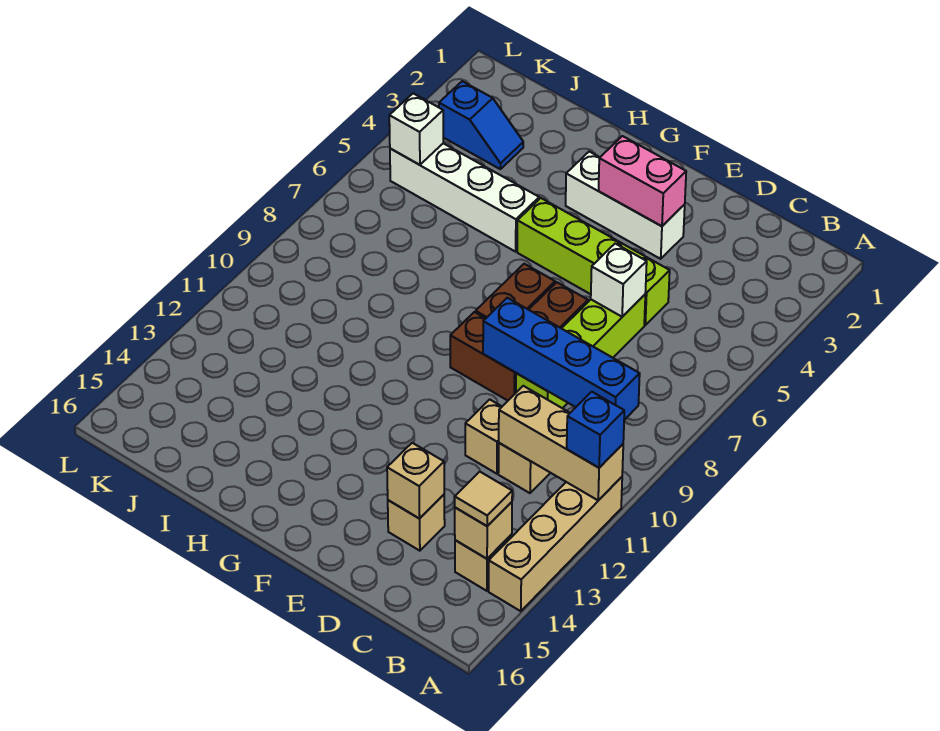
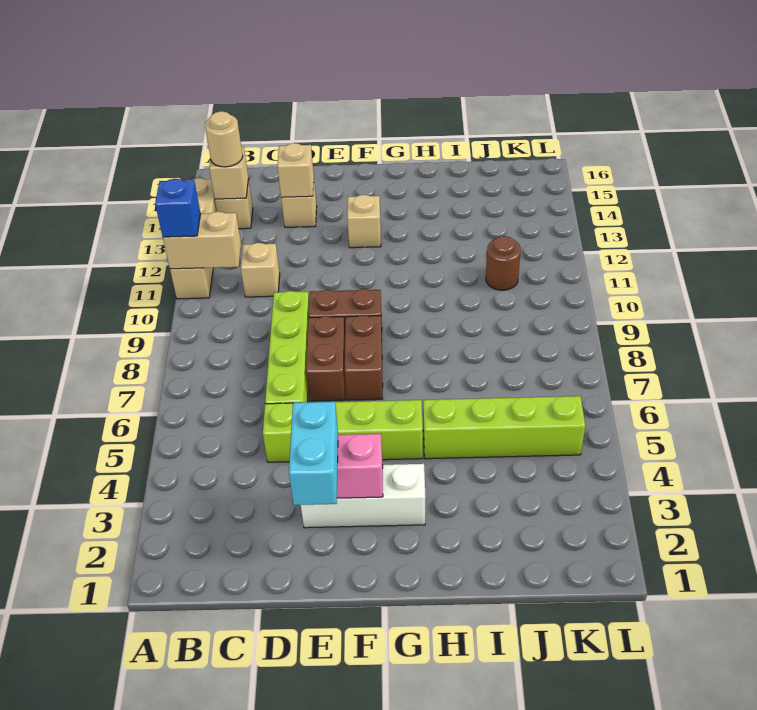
tan brick A11:C11 level 2 -> tan brick A11:B11 level 2
blue brick B9:E9 level 2 -> none
tan tile B14 level 3 -> tan round brick B14 level 3
white brick D6 level 2 -> none
tan brick D11 level 1 -> tan brick F13 level 1
none -> cyan brick E2:E3 level 3
white brick H5:K5 level 1 -> lime brick H5:K5 level 1
blue slope J3:K3 level 1 top K -> none
none -> brown round brick J11 level 1
white brick K5 level 2 -> none

